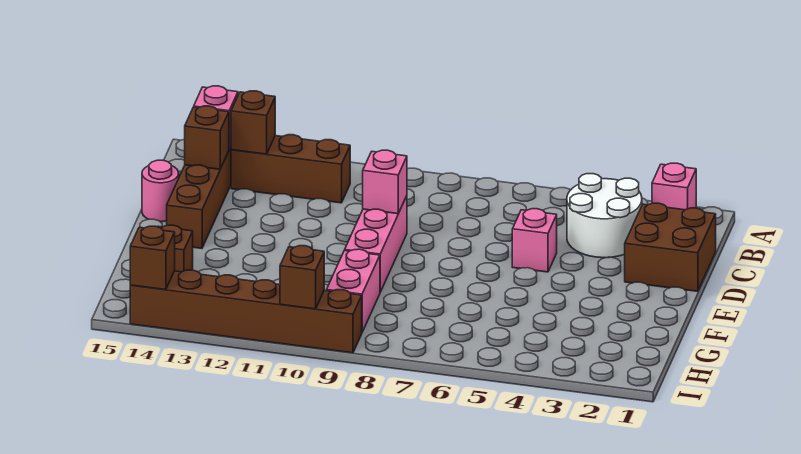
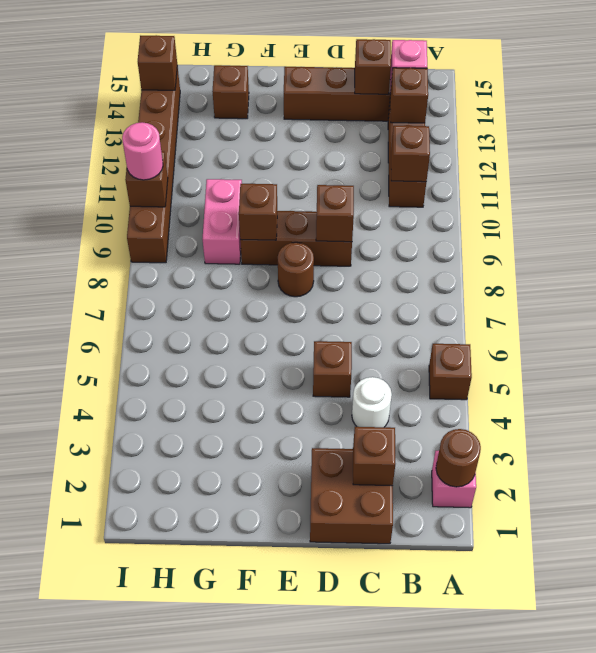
none -> brown round brick A2 level 2
none -> brown brick A5 level 1
white round brick B3:C4 level 1 -> white round brick C4 level 1
none -> brown brick B11 level 2
none -> brown brick C2 level 2
pink brick D5 level 1 -> brown brick D5 level 1
pink brick D9:F9 level 1 -> brown brick D9:F9 level 1
pink brick D9 level 2 -> brown brick D9 level 2
pink round brick D15 level 1 -> pink round brick I10 level 3
none -> brown round brick E8 level 1
none -> brown brick F9 level 2
pink brick G9:H9 level 1 -> pink brick G9:G10 level 1

